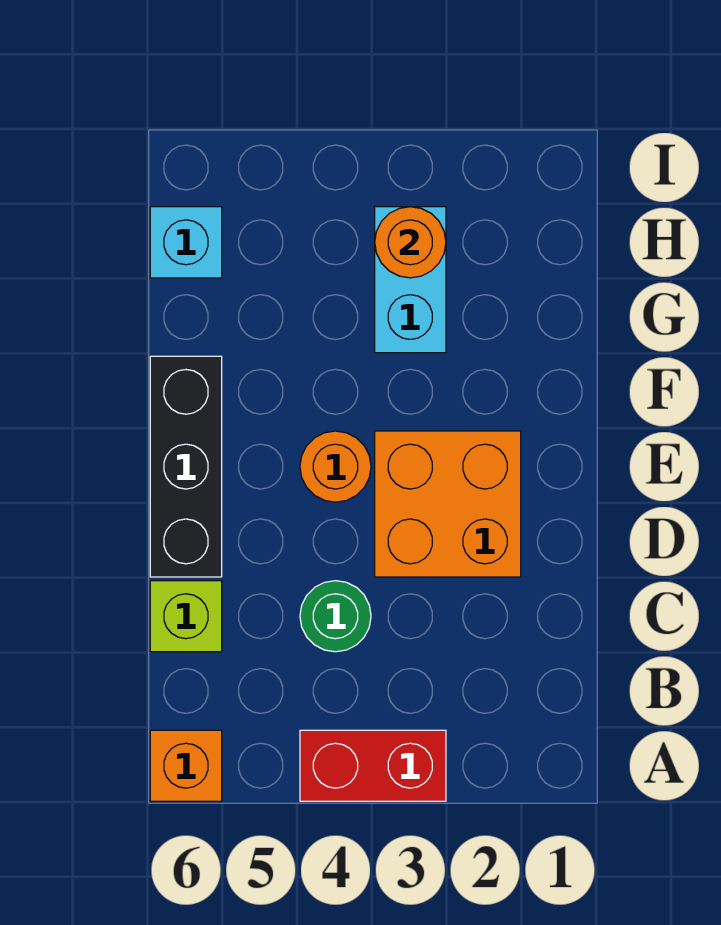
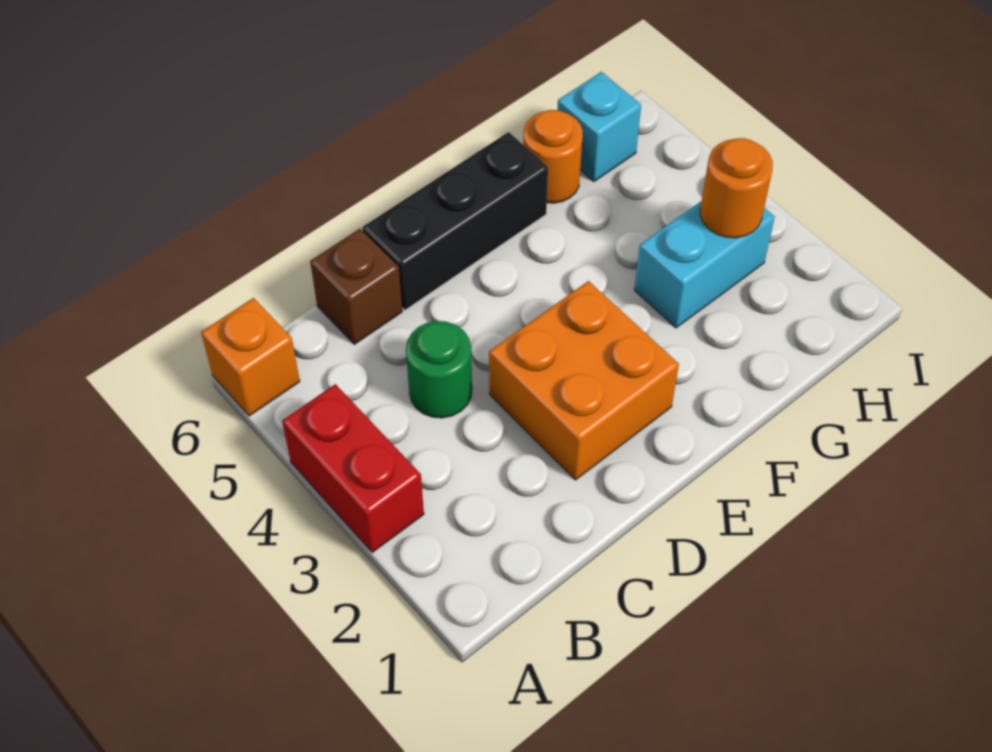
lime brick C6 level 1 -> brown brick C6 level 1
orange round brick E4 level 1 -> orange round brick G6 level 1

